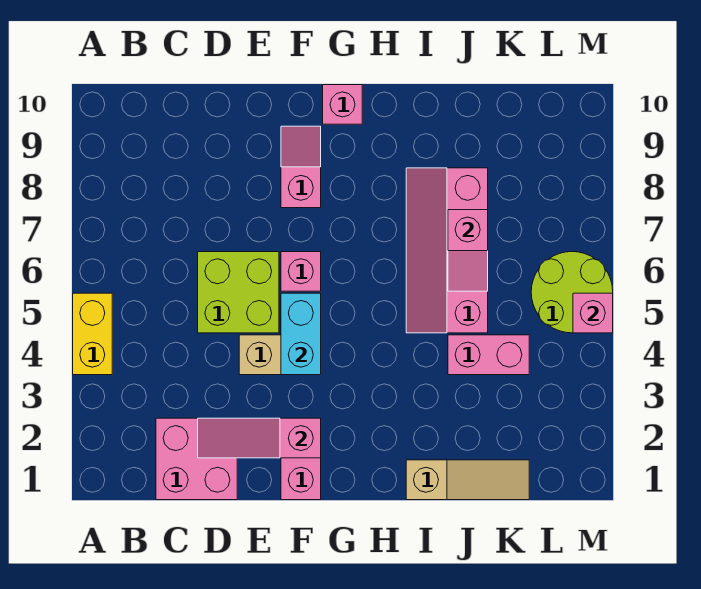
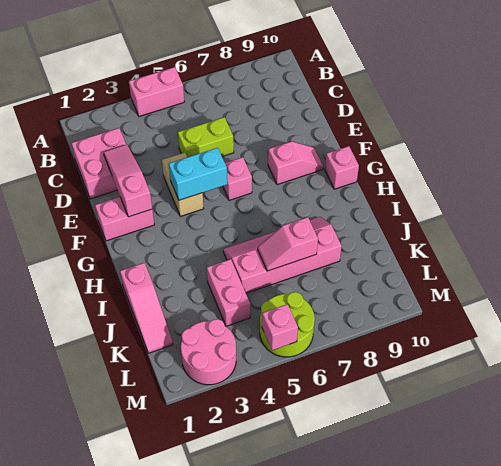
yellow brick A4:A5 level 1 -> pink brick A4:A5 level 1
lime brick D5:E6 level 1 -> lime brick D5:D6 level 1
tan slope I1:K1 level 1 top I -> pink slope I1:K1 level 1 top I
none -> pink round brick L2:M3 level 1

